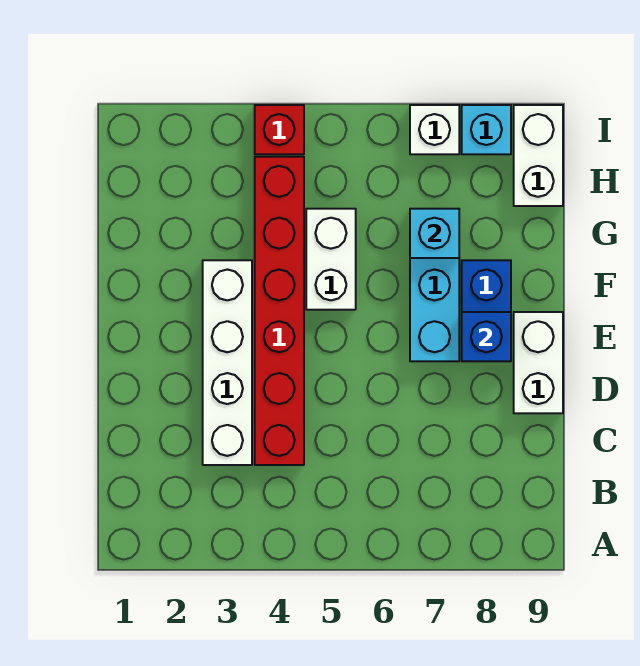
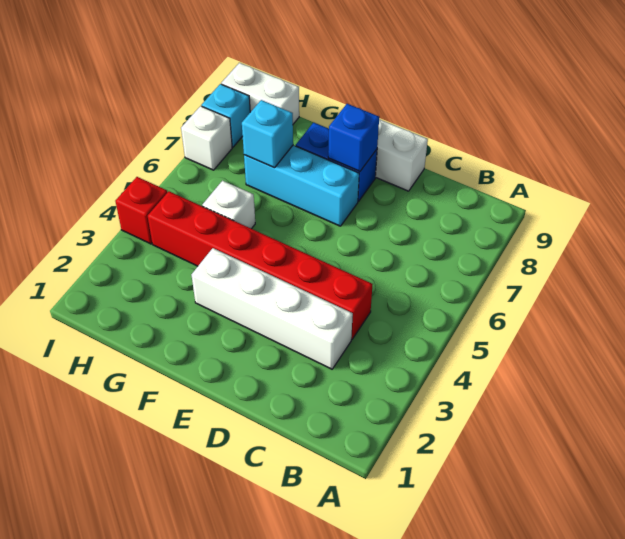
white brick F5:G5 level 1 -> white brick G5 level 1

